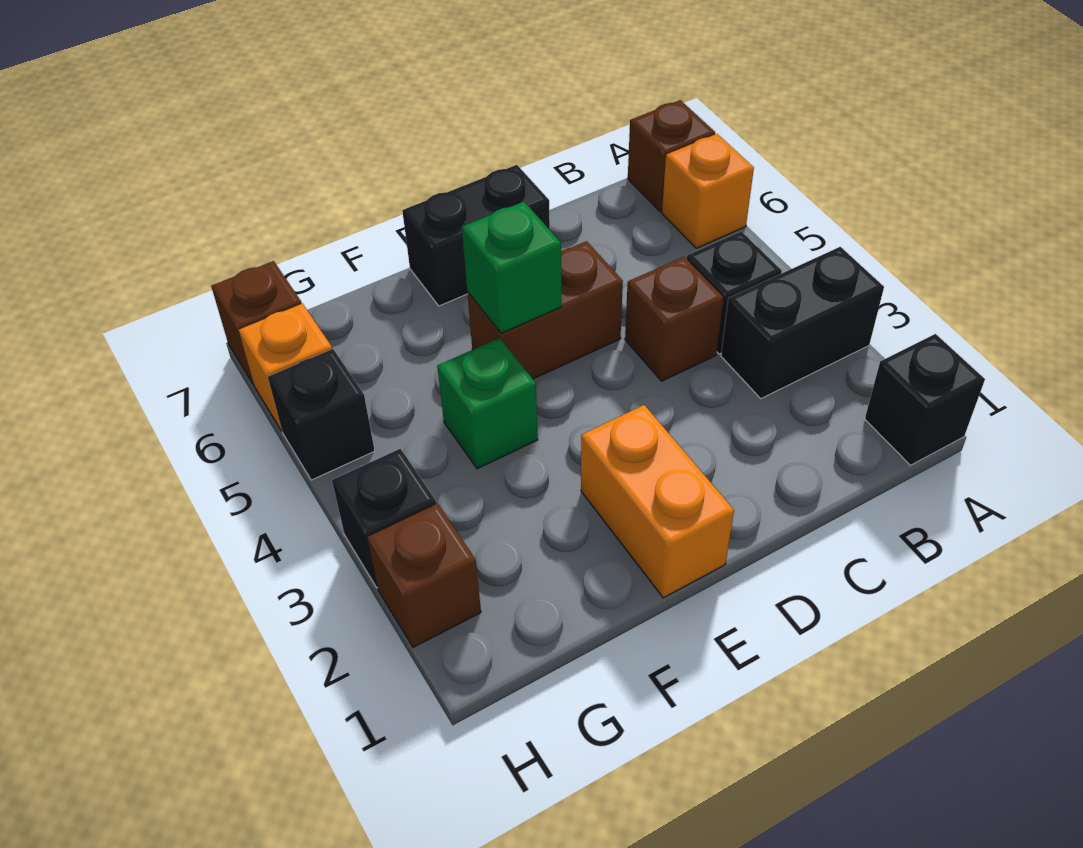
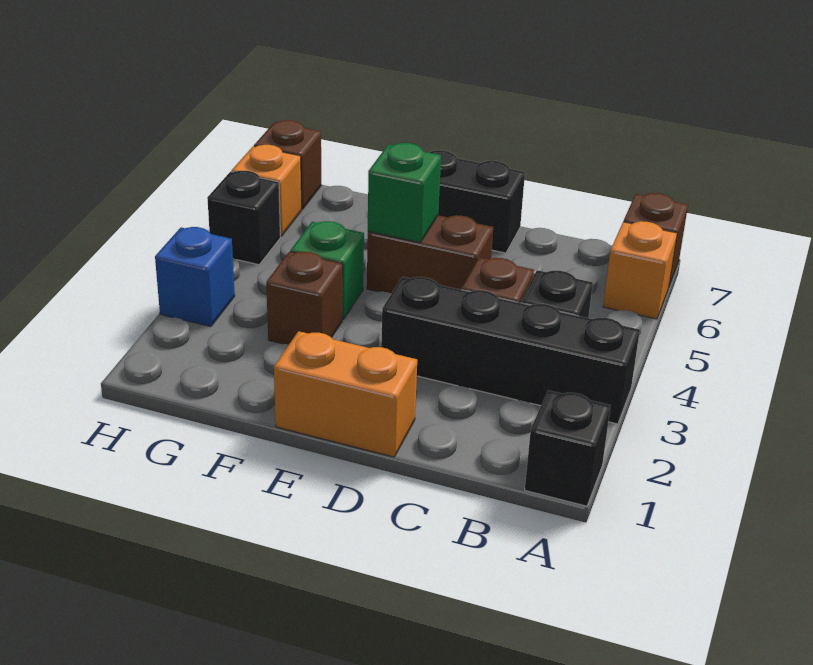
black brick A3:B3 level 1 -> black brick A3:D3 level 1
orange brick E1:E2 level 1 -> orange brick D1:E1 level 1
brown brick H2 level 1 -> brown brick F3 level 1
black brick H3 level 1 -> blue brick H3 level 1

